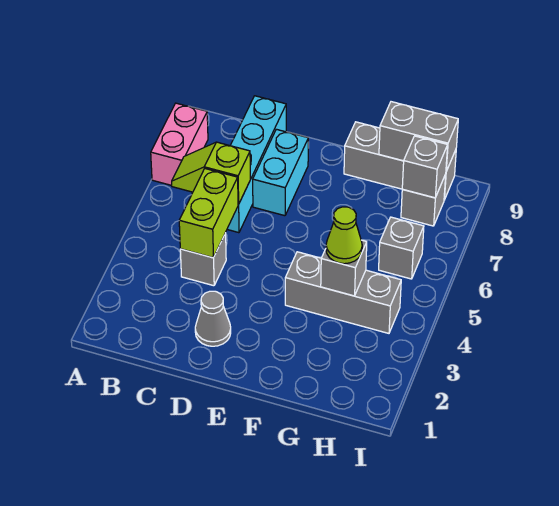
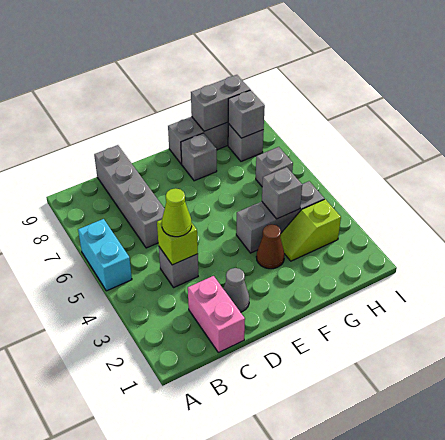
pink brick A7:A8 level 1 -> pink brick C1:C2 level 1
lime slope B6:C6 level 2 top C -> lime slope G3:H3 level 1 top H
lime brick C4:C5 level 2 -> lime brick C4 level 2
cyan brick C6:C9 level 1 -> grey brick C6:C9 level 1
cyan brick D7:D8 level 1 -> cyan brick A5:A6 level 1
none -> brown cone F3 level 1
none -> grey brick F8 level 1
lime cone G4 level 3 -> lime cone C4 level 3

